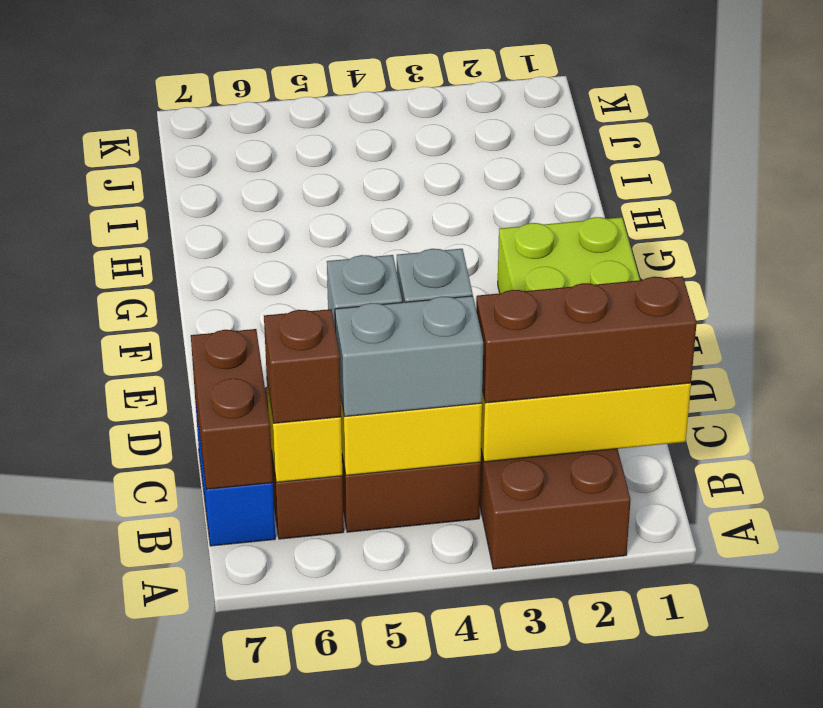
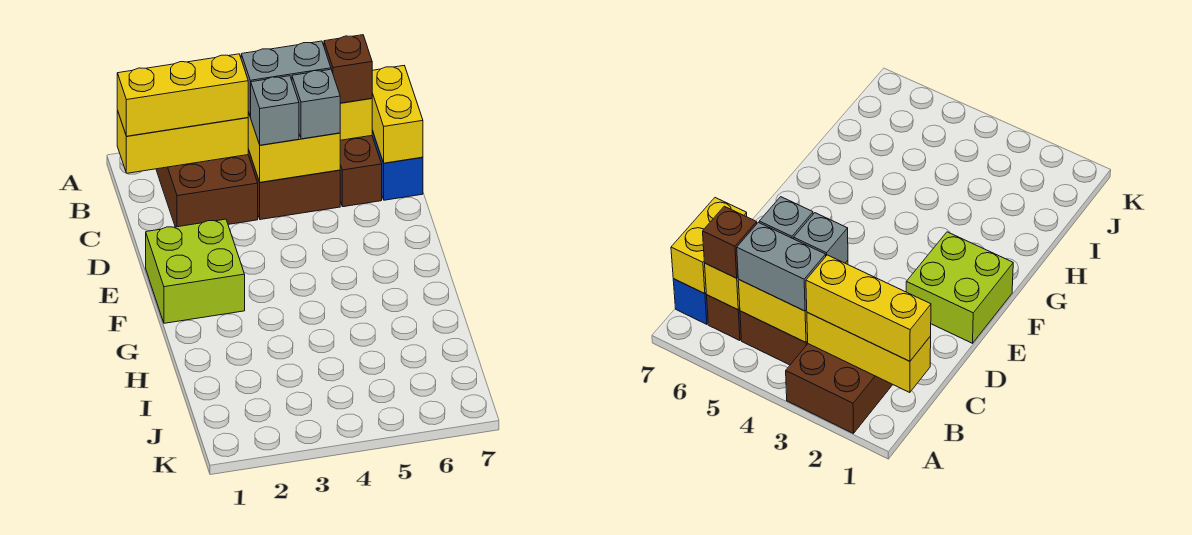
brown brick B1:B3 level 3 -> yellow brick B1:B3 level 3
brown brick B7:C7 level 2 -> yellow brick B7:C7 level 2

